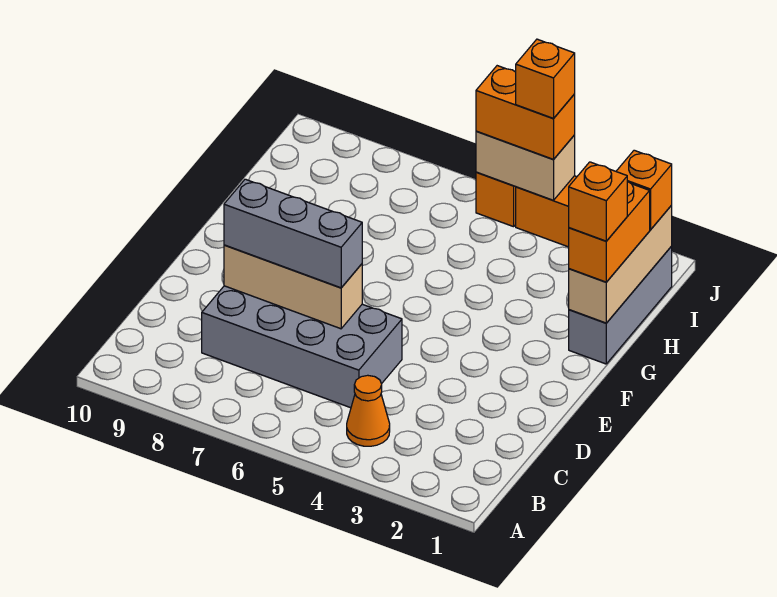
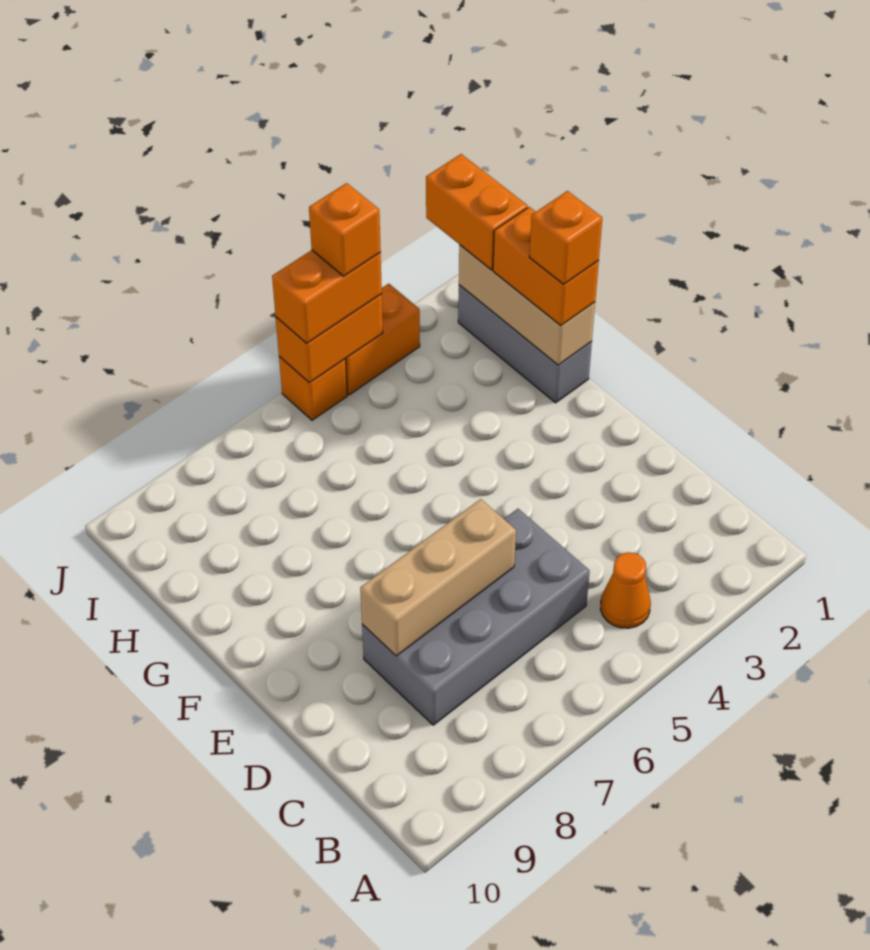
grey brick D6:D8 level 3 -> none
orange brick I1 level 3 -> orange brick I1:J1 level 3
tan brick J4:J5 level 2 -> orange brick J4:J5 level 2

